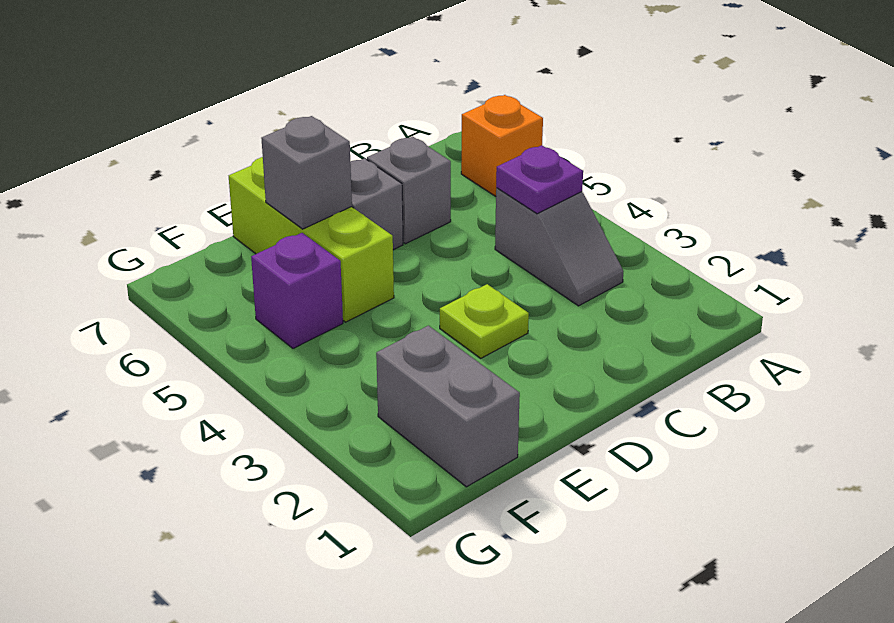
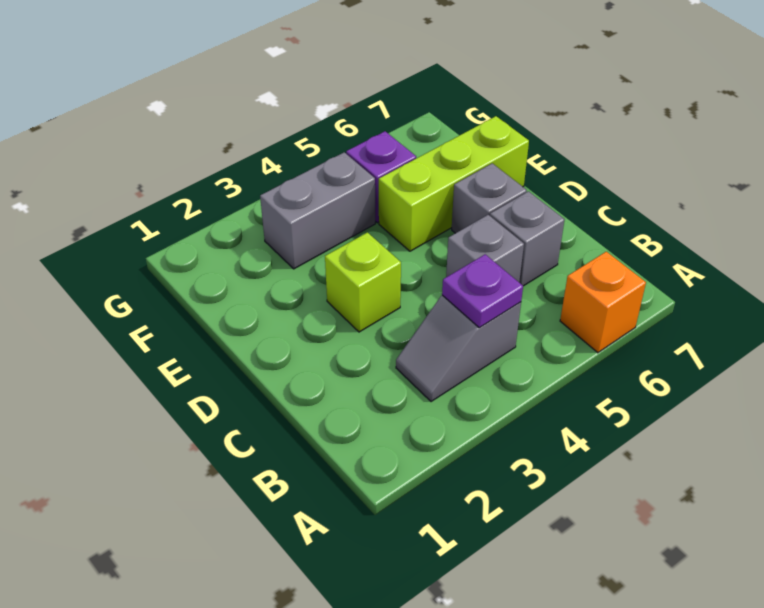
lime plate D3 level 1 -> lime brick D3 level 1
grey brick E6 level 2 -> grey brick C5 level 1
grey brick F1:F2 level 1 -> grey brick F3:F4 level 1

